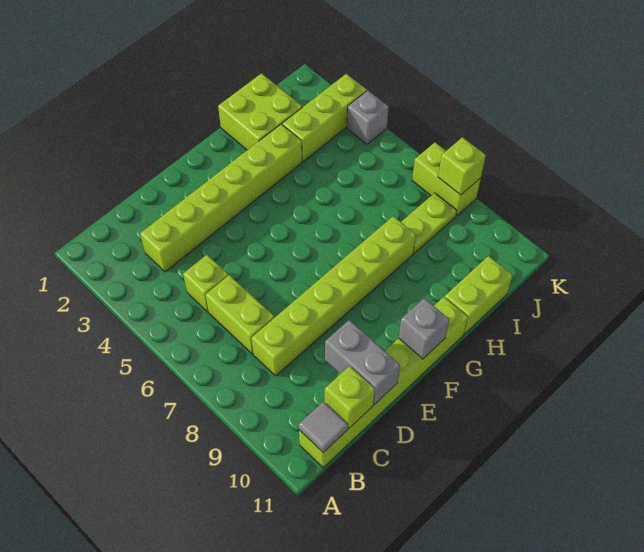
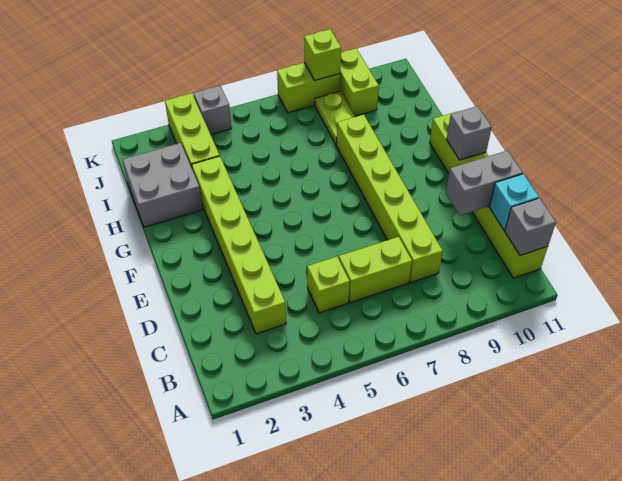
grey tile B11 level 2 -> grey brick B11 level 2
lime brick C11 level 2 -> cyan brick C11 level 2
lime brick H1:I2 level 1 -> grey brick H1:I2 level 1
lime brick H11:I11 level 1 -> lime brick J9:K9 level 1

